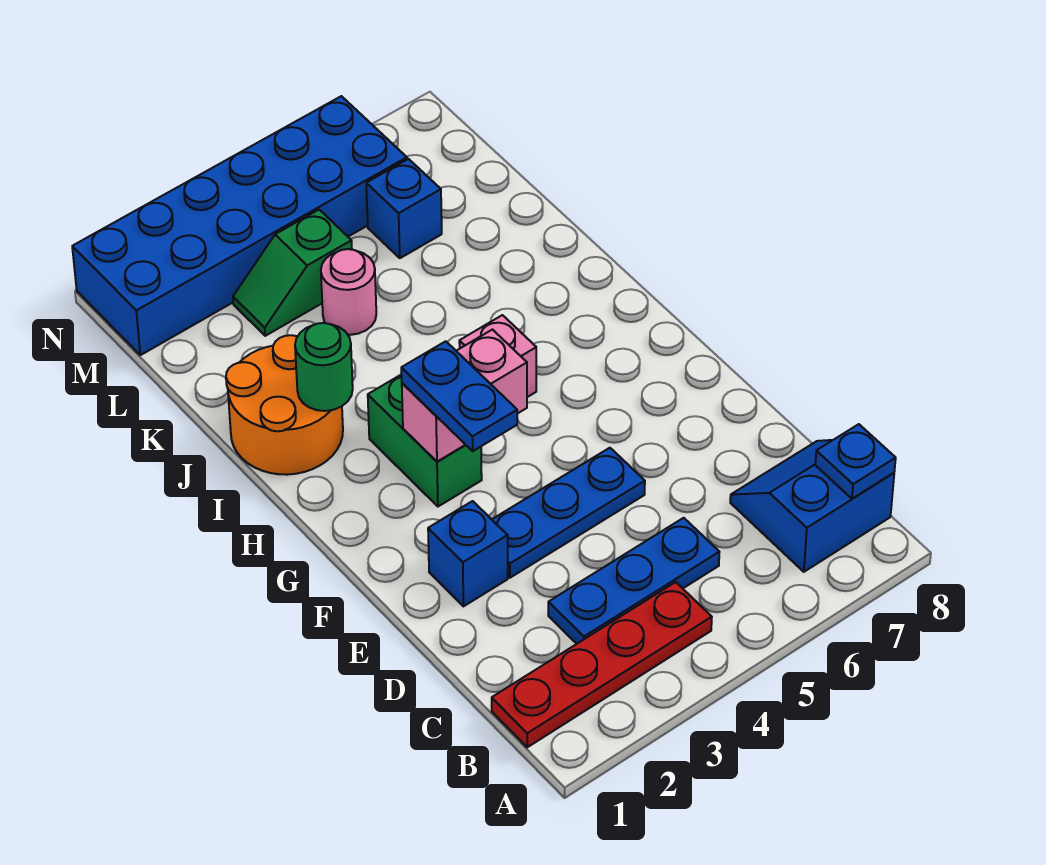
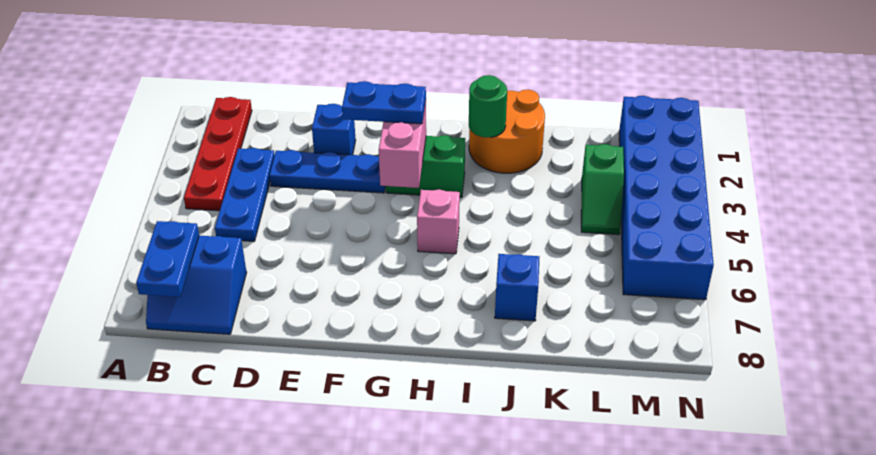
blue slope B7:C8 level 1 top B -> blue slope B7:C8 level 1 top 7
blue plate B8 level 2 -> blue plate B7:B8 level 2
blue plate E3:E5 level 1 -> blue plate D3:F3 level 1
pink round brick K4 level 1 -> none
green slope L3:L4 level 1 top 4 -> green slope L3:L4 level 1 top 3
blue brick L6 level 1 -> blue brick J7 level 1

